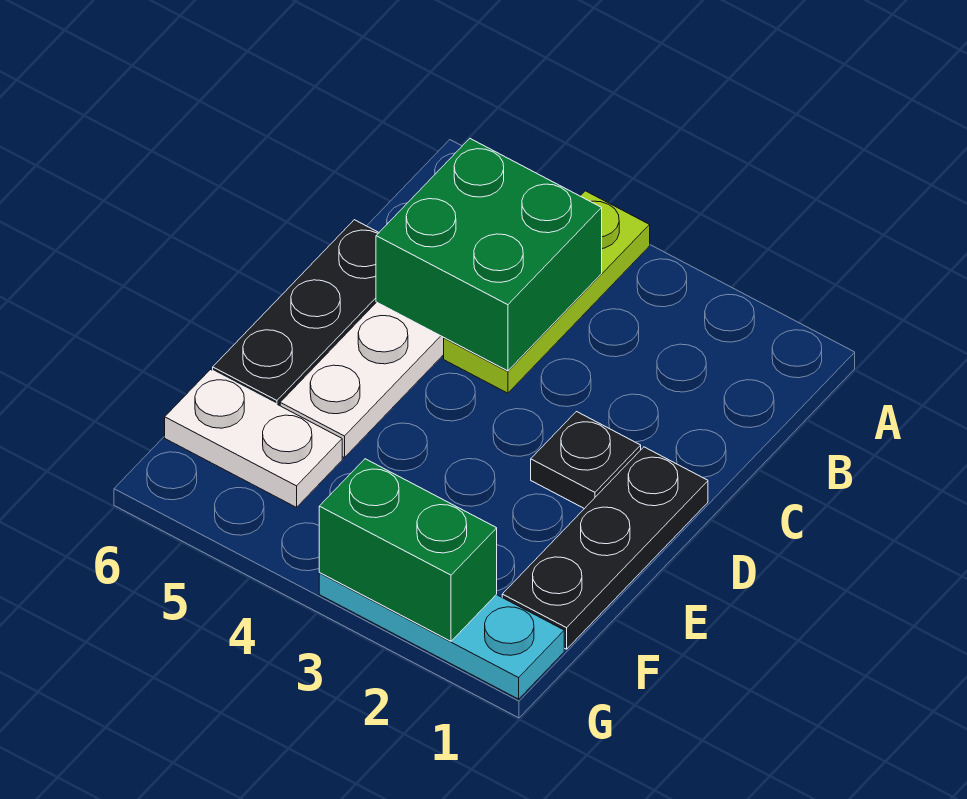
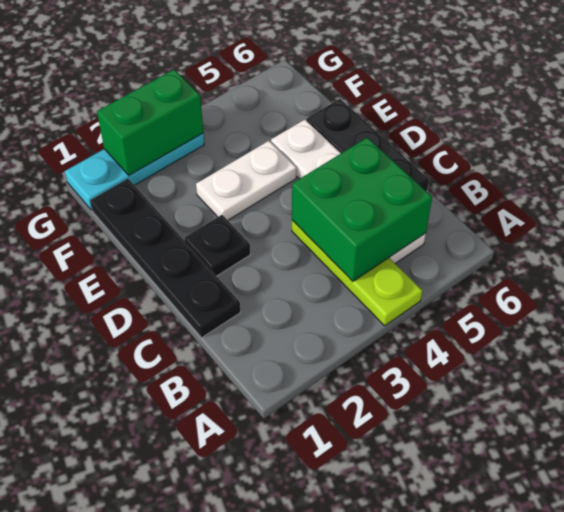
black plate D1:F1 level 1 -> black plate C1:F1 level 1
white plate F5:F6 level 1 -> white plate E3:E4 level 1

